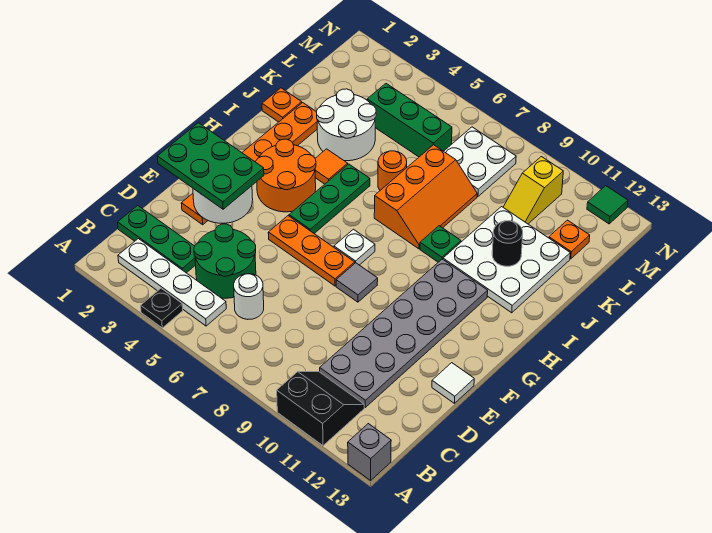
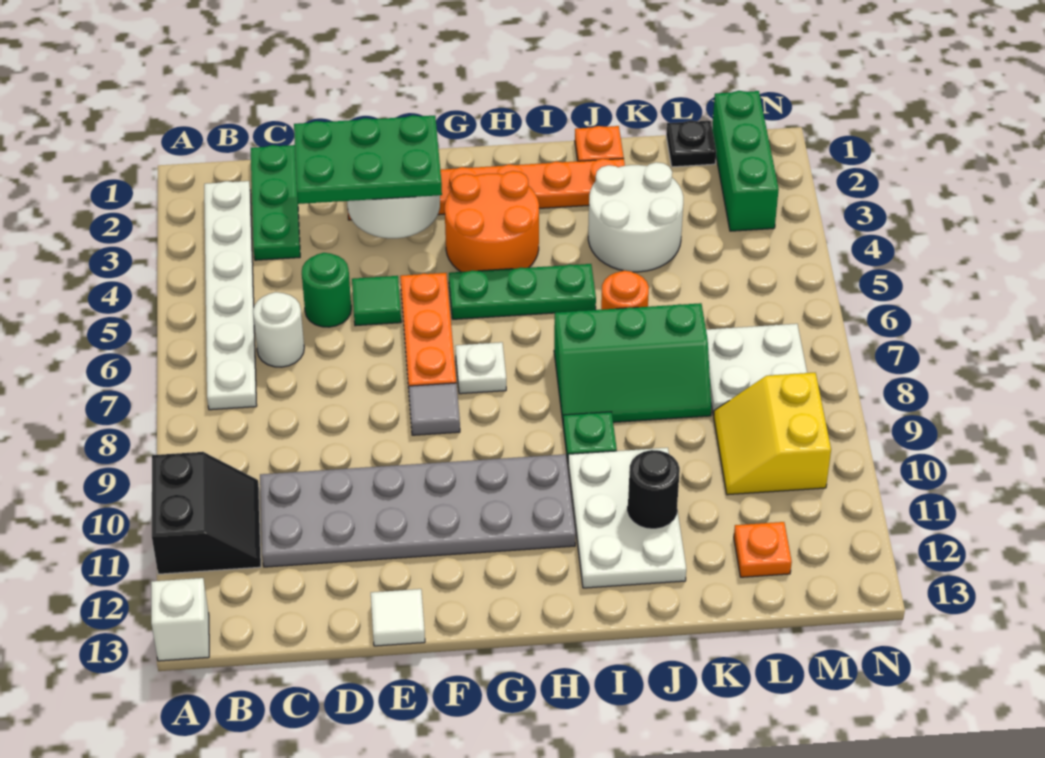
black plate A4 level 1 -> black plate L1 level 1
grey brick A13 level 1 -> white brick A13 level 1
white plate B2:B5 level 1 -> white plate B2:B7 level 1
green round brick C4:D5 level 1 -> green round brick D5 level 1
green plate E1:F3 level 3 -> green plate D2:F3 level 3
orange tile I4 level 1 -> none
orange slope I7:K8 level 1 top 7 -> green slope I7:K8 level 1 top 7
white plate I10:K12 level 1 -> white plate I10:J12 level 1
green brick L4:L6 level 1 -> green brick M1:M3 level 1
yellow slope L10:M10 level 1 top M -> yellow slope L9:M10 level 1 top M
green tile N12 level 1 -> green tile E5 level 1

